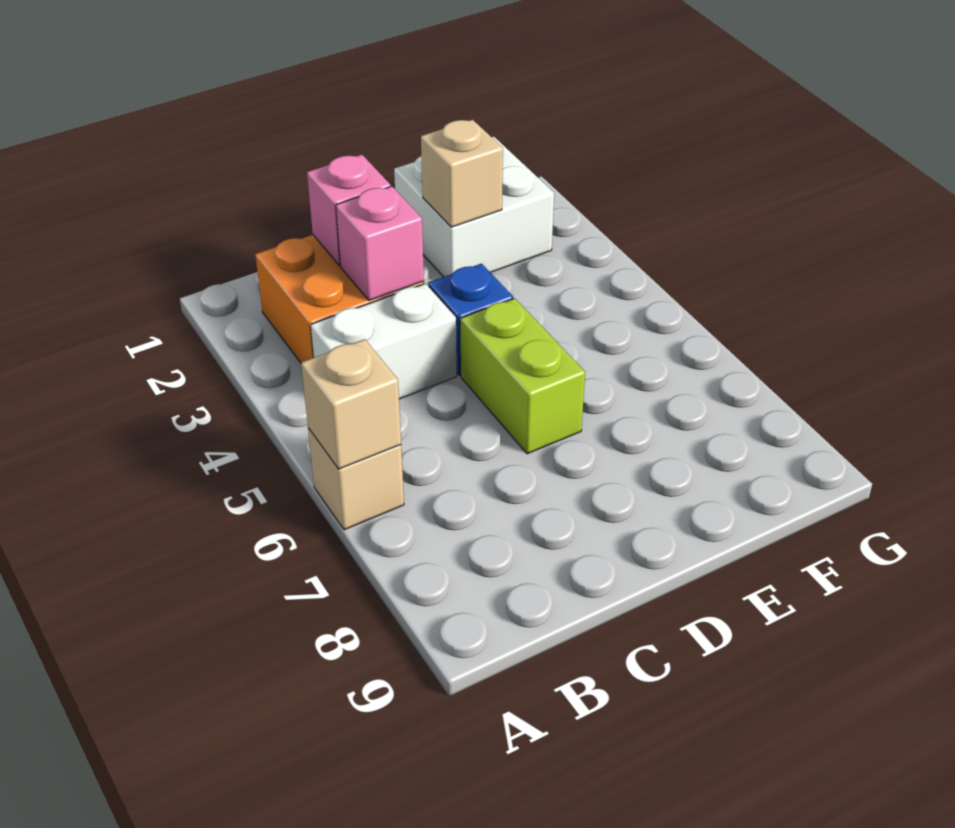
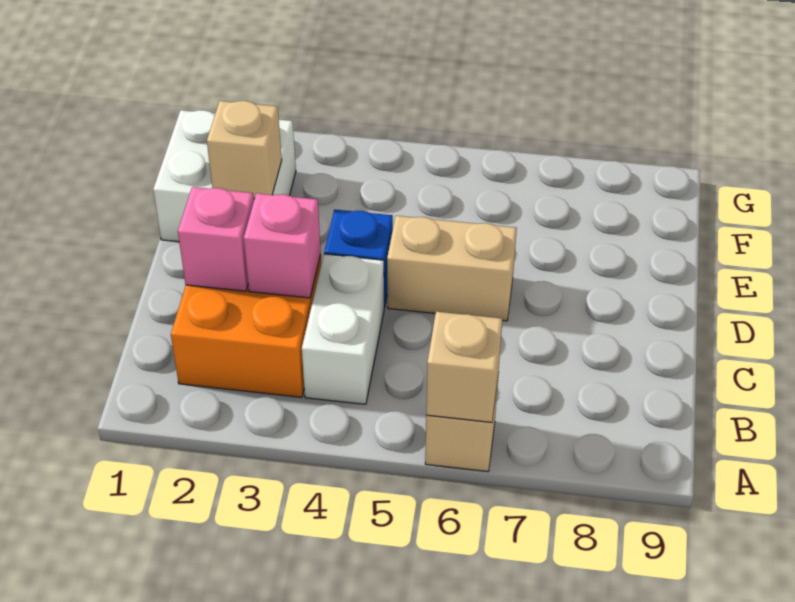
lime brick D5:D6 level 1 -> tan brick D5:D6 level 1

